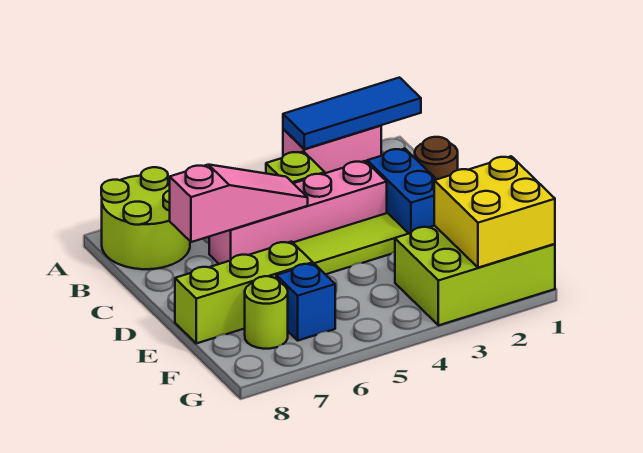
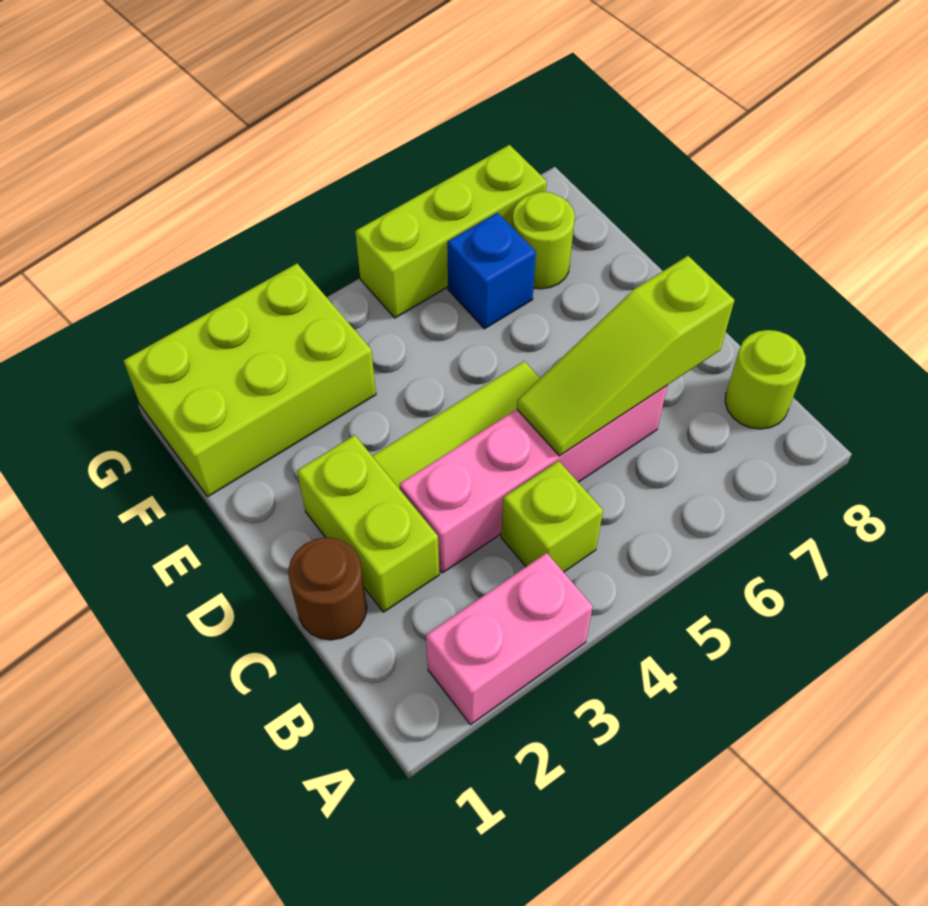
blue tile A1:A3 level 2 -> none
lime round brick A7:B8 level 1 -> lime round brick B8 level 1
blue brick C2:D2 level 1 -> lime brick C2:D2 level 1
pink slope C5:C7 level 2 top 7 -> lime slope C5:C7 level 2 top 7
lime brick E6:E8 level 1 -> lime brick G5:G7 level 1
yellow brick F1:G2 level 2 -> none

